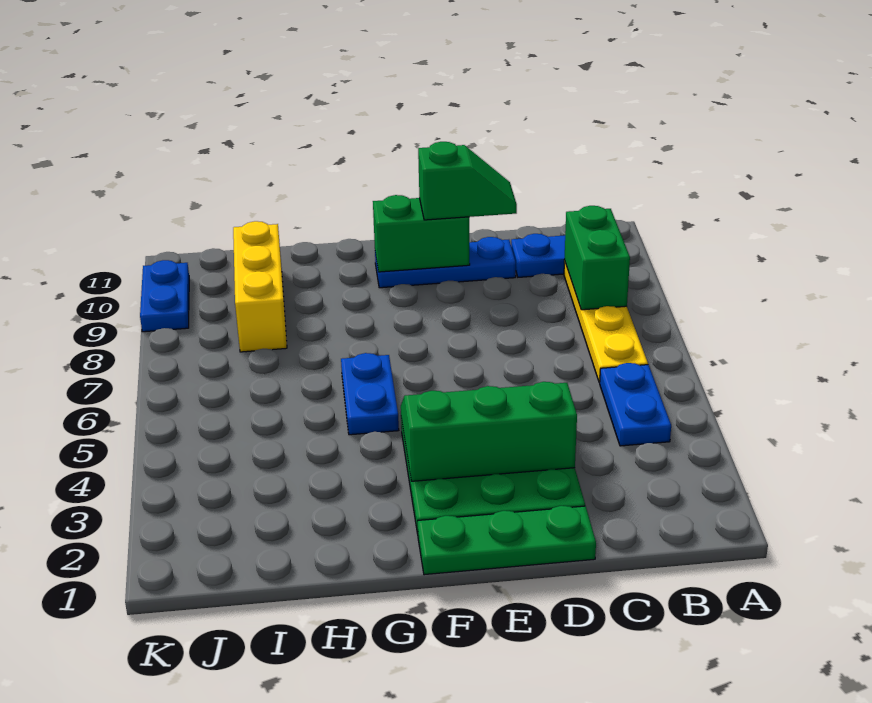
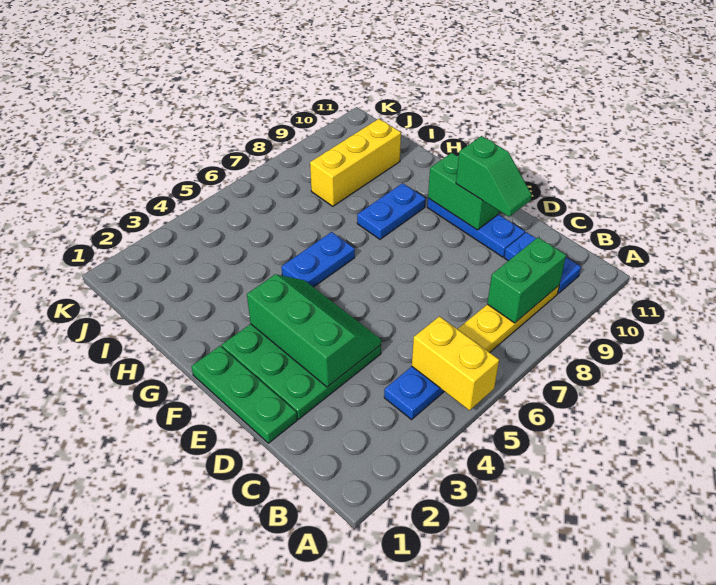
none -> yellow brick A5:B5 level 2
blue plate K9:K10 level 1 -> blue plate G8:G9 level 1

